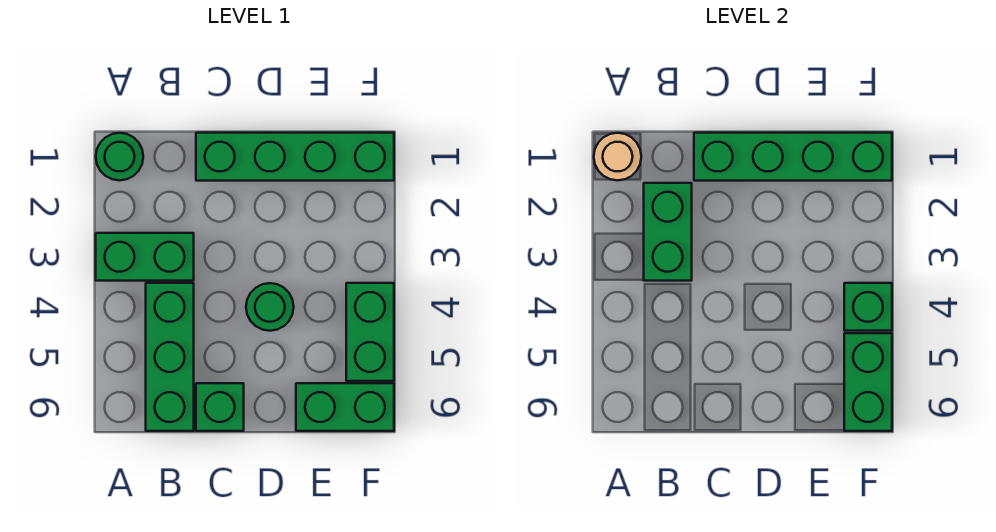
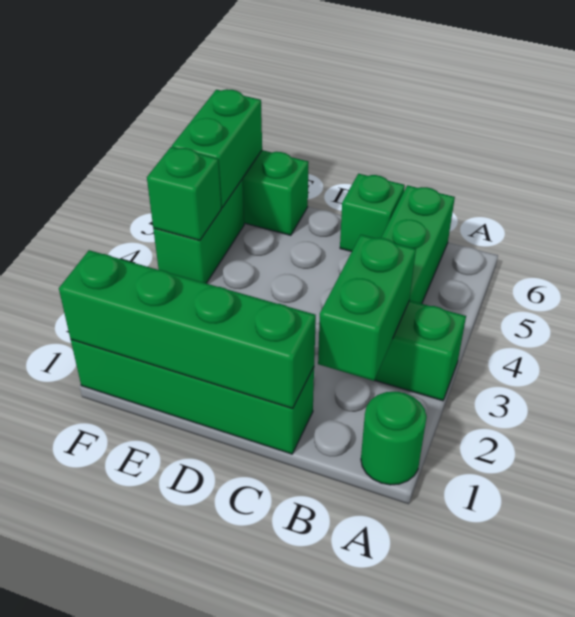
tan round brick A1 level 2 -> none
green round brick D4 level 1 -> none

